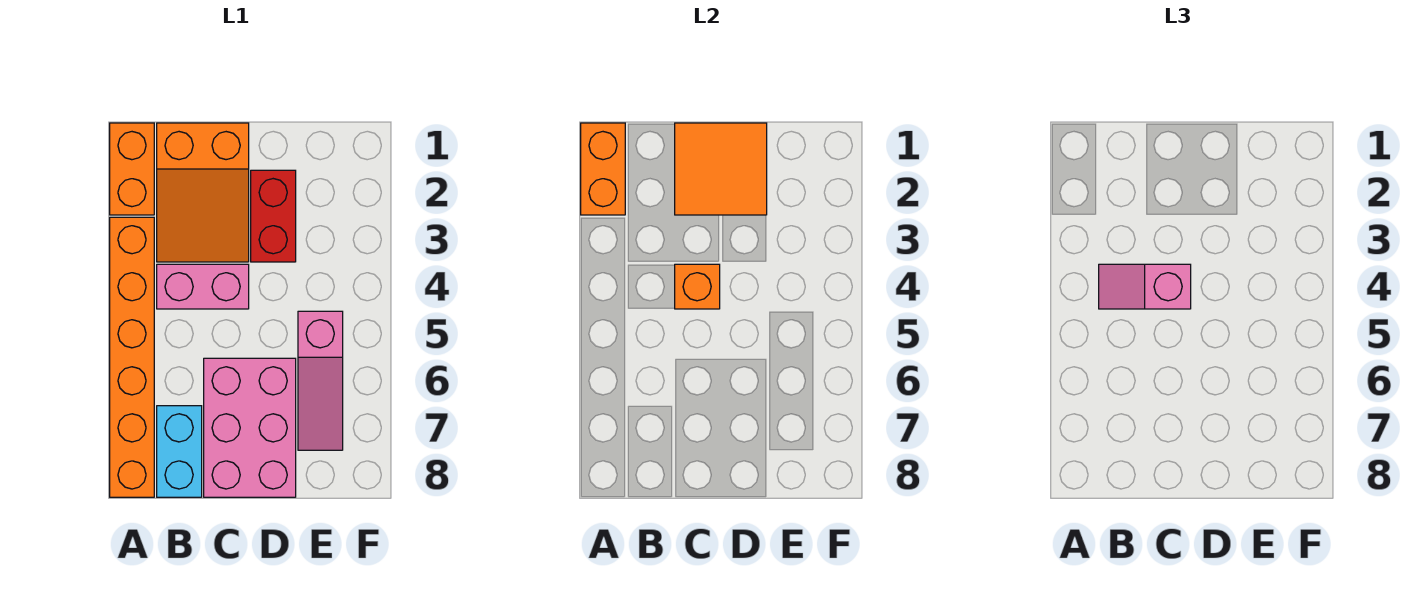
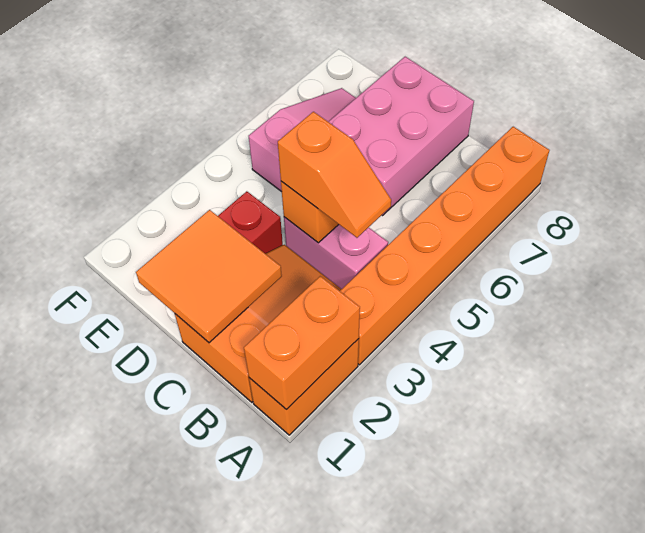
pink slope B4:C4 level 3 top C -> orange slope B4:C4 level 3 top C
cyan brick B7:B8 level 1 -> none

